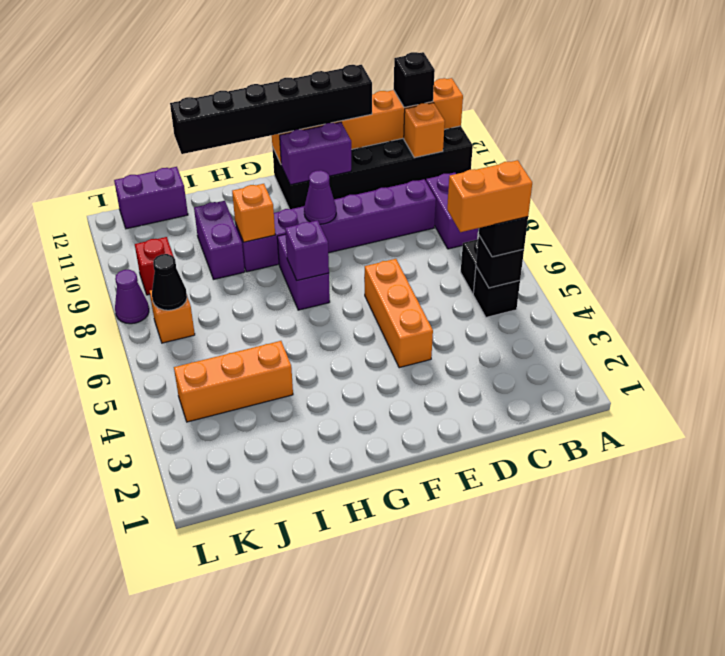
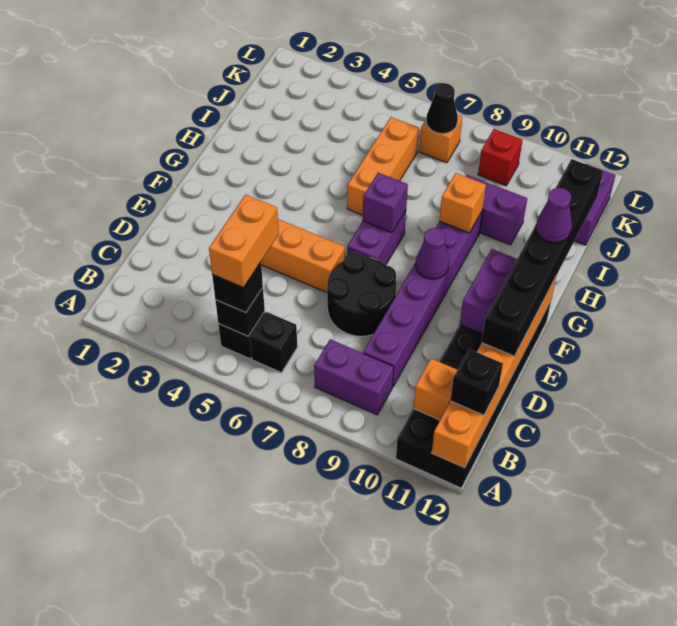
none -> black round brick D7:E8 level 1
purple brick G7:G8 level 1 -> purple brick F7:G7 level 1
orange brick I4:K4 level 1 -> orange brick H6:J6 level 1
purple cone L8 level 1 -> purple cone G12 level 4

